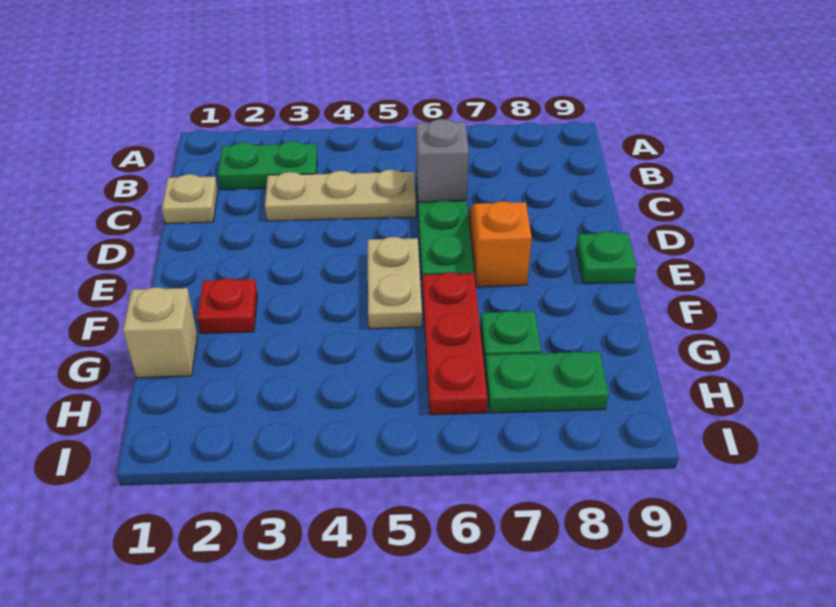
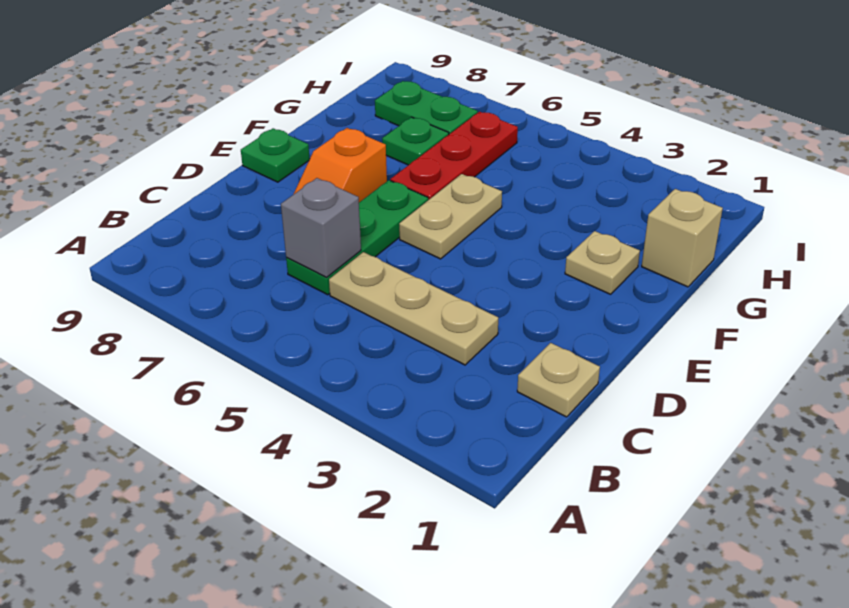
green plate B2:B3 level 1 -> none
red plate F2 level 1 -> tan plate F2 level 1

